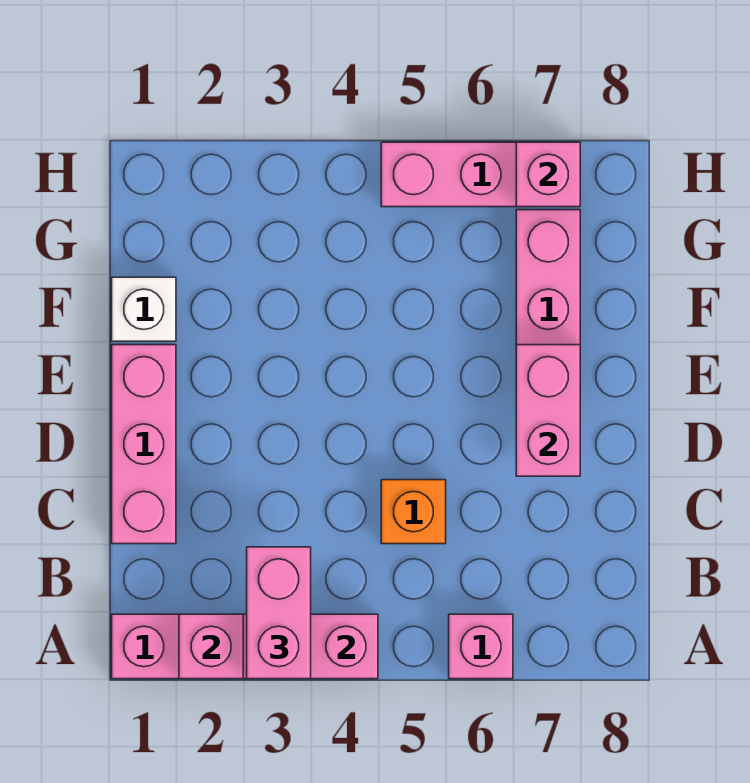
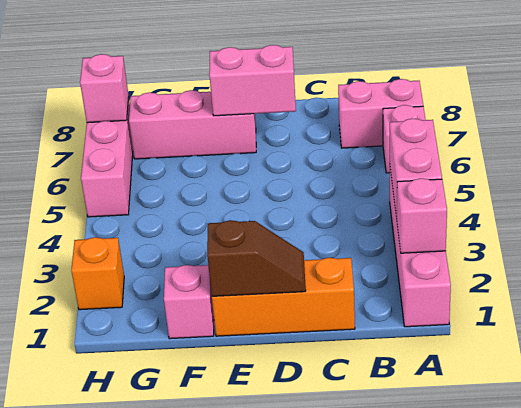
pink brick A3:B3 level 3 -> pink brick A7:B7 level 1
pink brick C1:E1 level 1 -> orange brick C1:E1 level 1
orange brick C5 level 1 -> orange brick H2 level 1
none -> brown slope D1:E1 level 2 top E
white brick F1 level 1 -> pink brick F1 level 1

